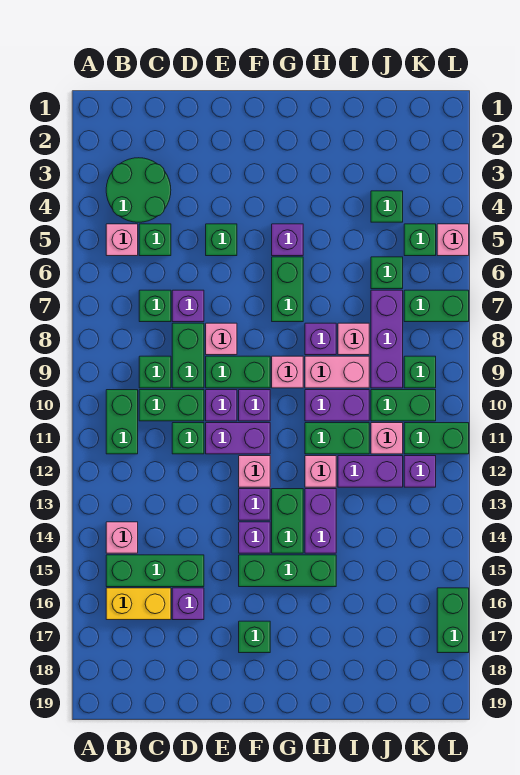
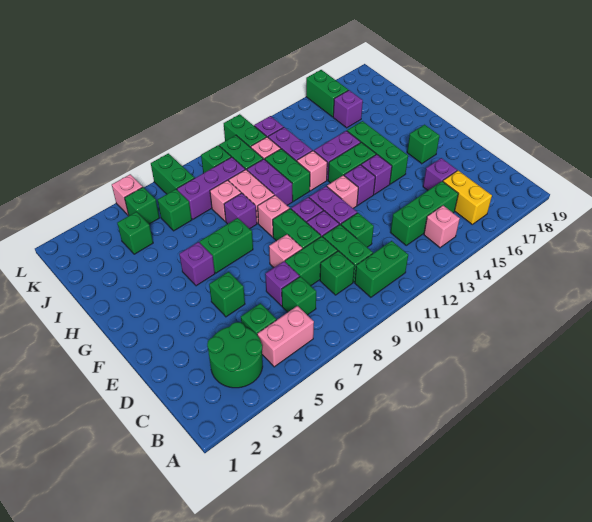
pink brick B5 level 1 -> pink brick B5:B6 level 1
green brick B15:D15 level 1 -> green brick C13:C15 level 1
none -> purple brick J16 level 1
green brick L16:L17 level 1 -> green brick K16:L16 level 1

